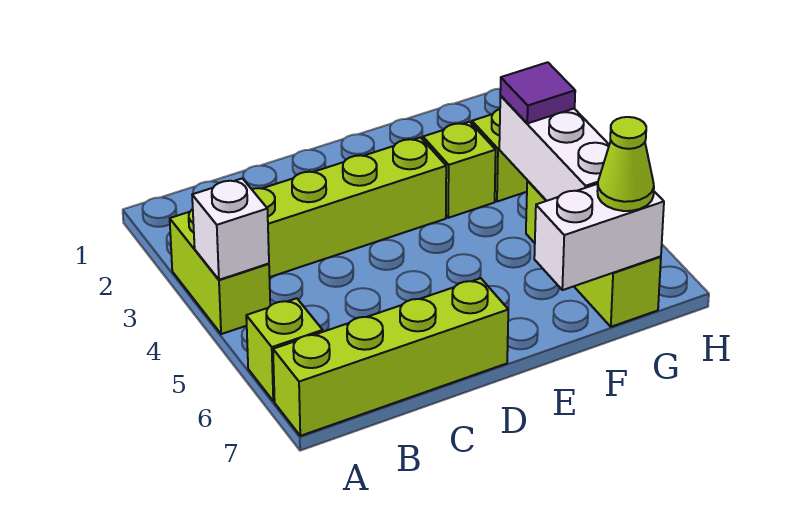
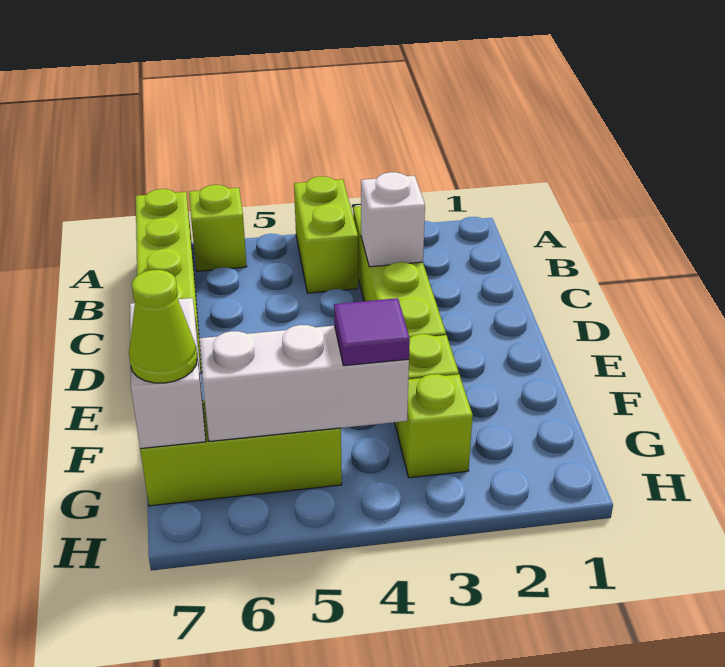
lime brick A3:A4 level 1 -> lime brick A4:B4 level 1
white brick A4 level 2 -> white brick C3 level 2

